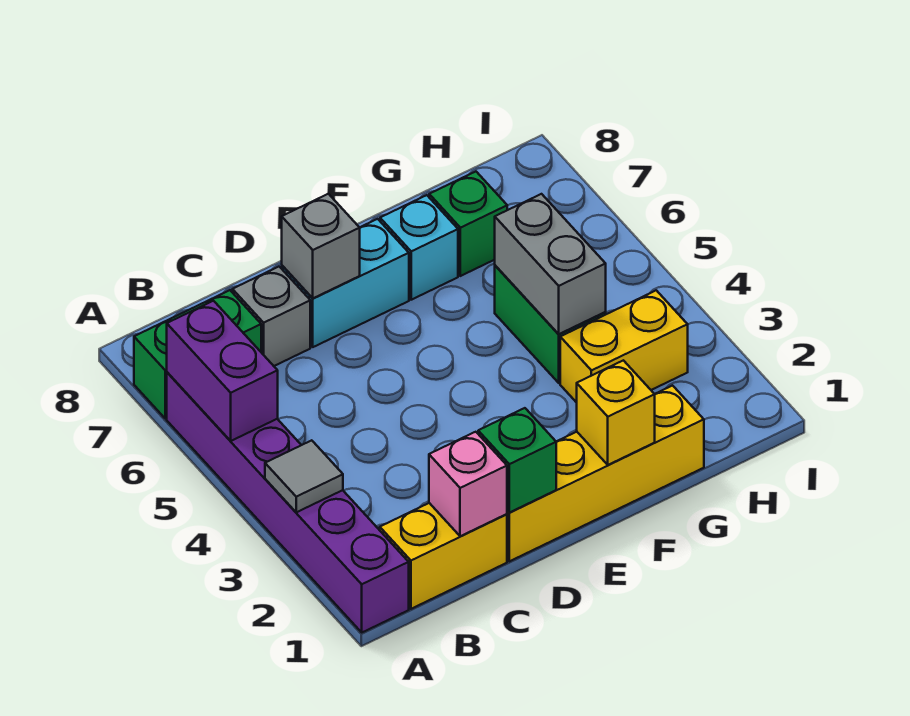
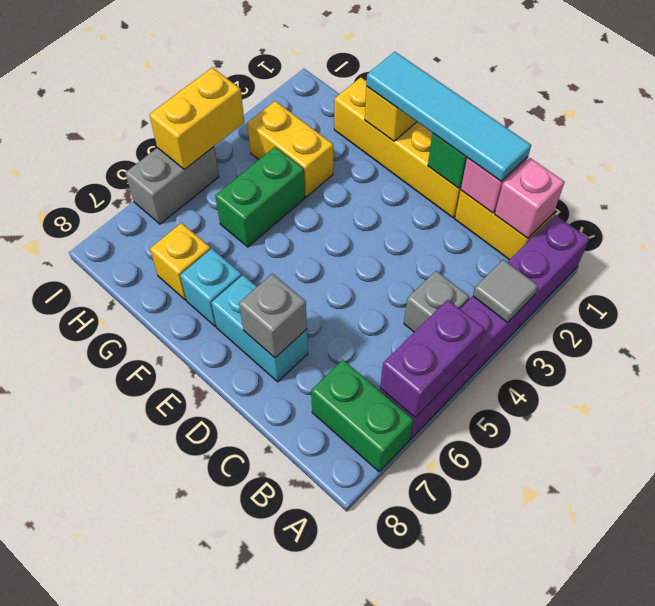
none -> pink brick B1 level 2
none -> cyan tile C1:F1 level 3
grey brick C7 level 1 -> grey brick B4 level 1
grey brick G4:G5 level 2 -> grey brick I5:I6 level 1
green brick G7 level 1 -> yellow brick G7 level 1
none -> yellow brick I4:I5 level 2

